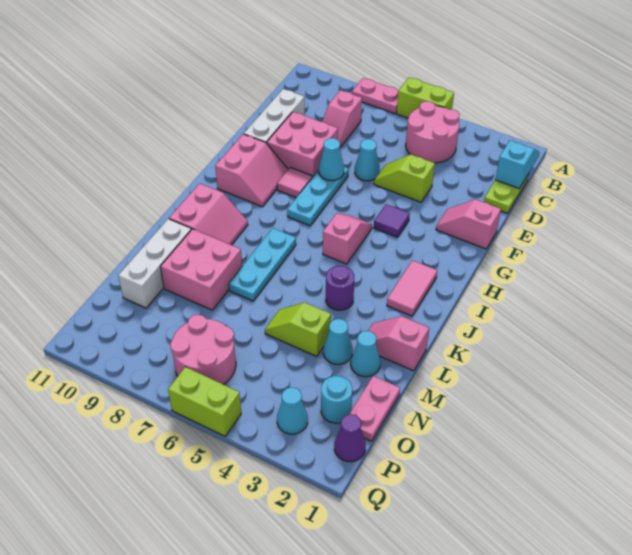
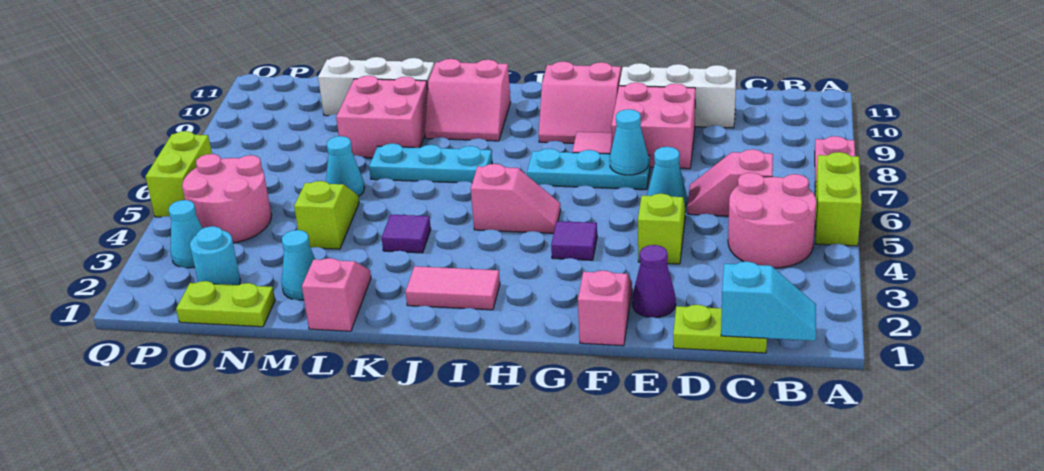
pink slope C8:D8 level 1 top C -> pink slope C6:D6 level 1 top C
purple round brick K4 level 1 -> purple tile K4 level 1
cyan cone M3 level 1 -> cyan cone M6 level 1
pink plate N1:O1 level 1 -> lime plate N1:O1 level 1
pink round brick O6:P7 level 1 -> pink round brick O4:P5 level 1
purple cone P1 level 1 -> purple cone E2 level 1

